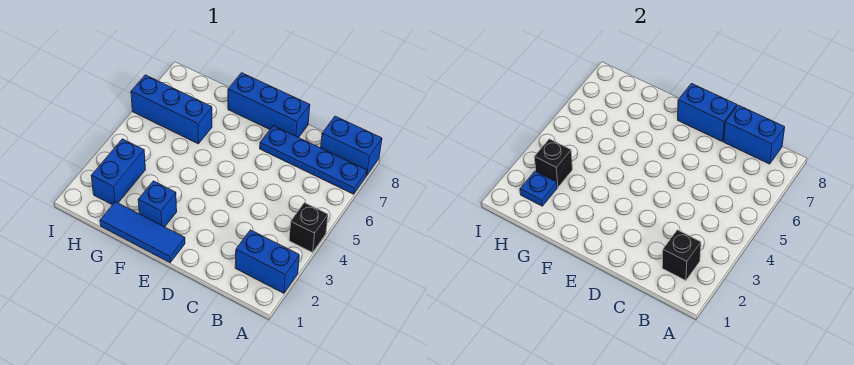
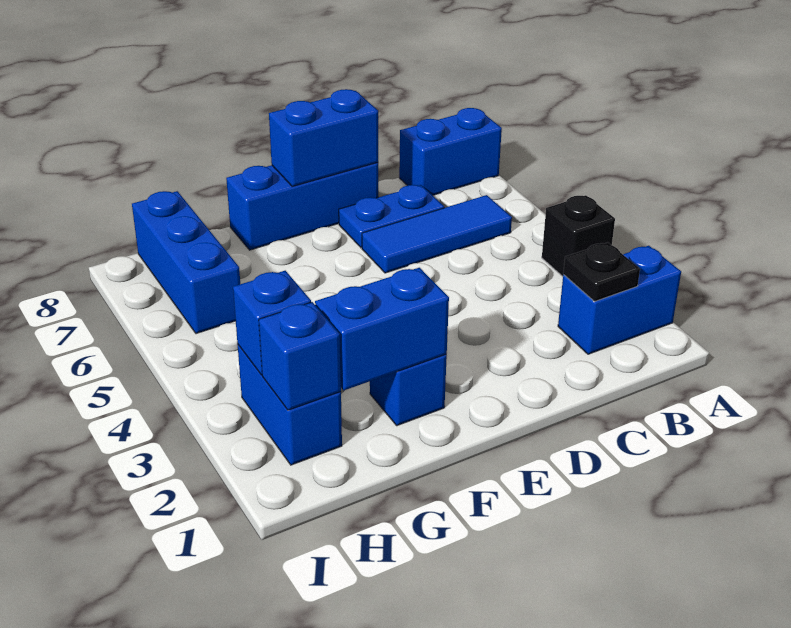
blue plate A7:D7 level 1 -> blue plate C7:D7 level 1
black brick B2 level 2 -> black plate B2 level 2
blue brick B8:C8 level 2 -> blue brick F2:G2 level 2
blue tile E1:G1 level 1 -> blue tile B6:D6 level 1
blue brick G6:I6 level 1 -> blue brick H6:H8 level 1
blue plate H2 level 2 -> blue brick H2 level 2
black brick H3 level 2 -> blue brick H3 level 2

